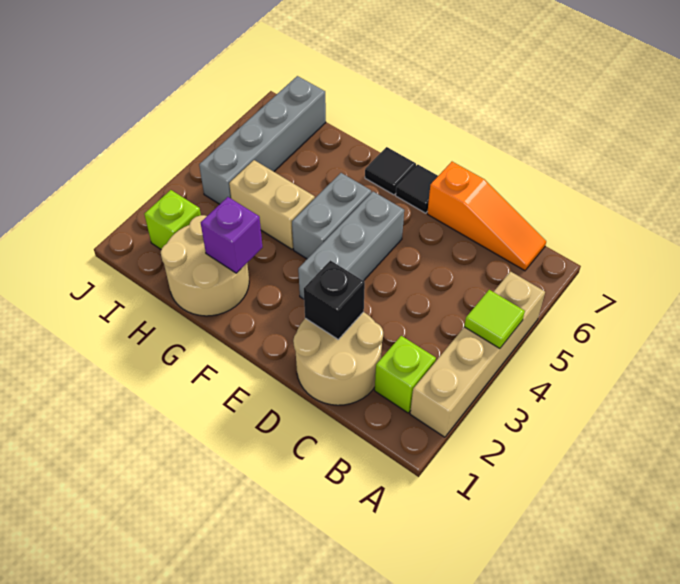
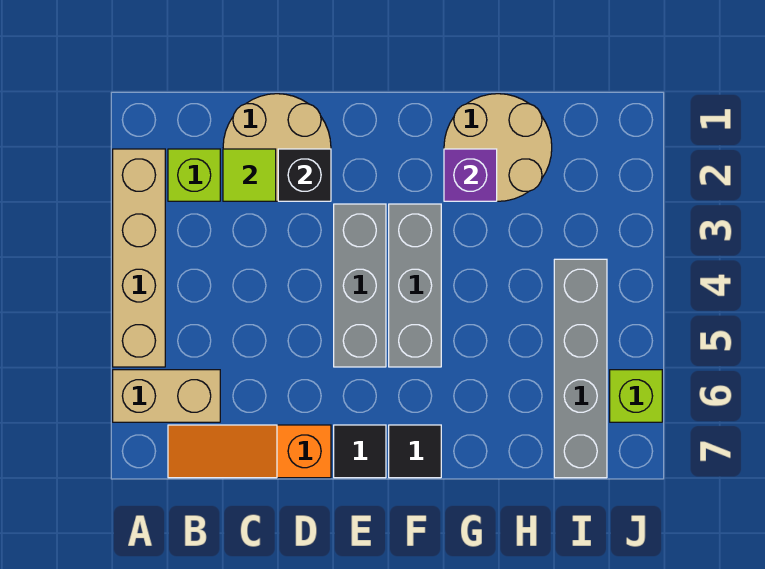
lime tile A4 level 2 -> lime tile C2 level 2
grey brick F4:F5 level 1 -> grey brick F3:F5 level 1
tan brick G4:H4 level 1 -> tan brick A6:B6 level 1
lime brick I2 level 1 -> lime brick J6 level 1

